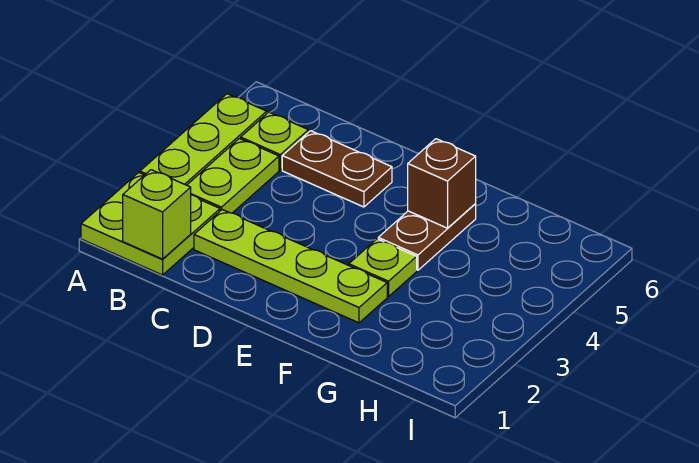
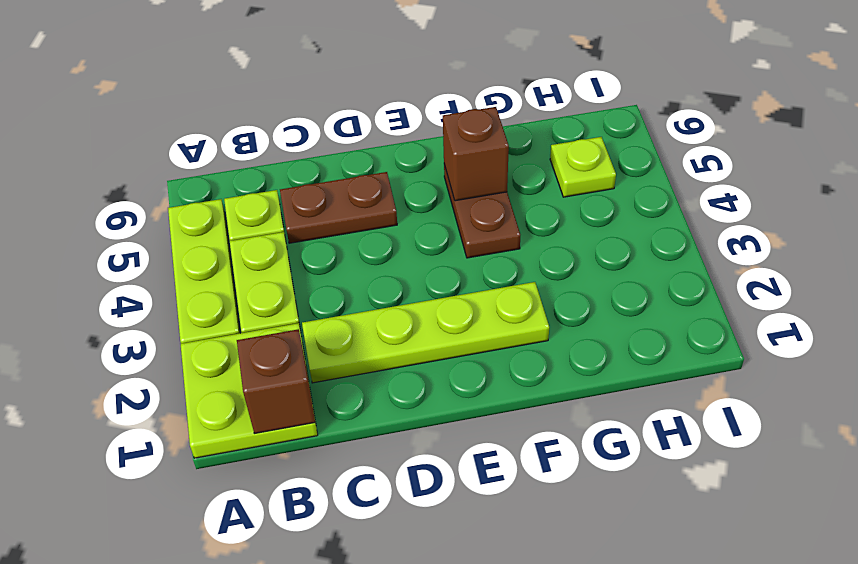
lime brick B1 level 2 -> brown brick B1 level 2
lime plate F3 level 1 -> lime plate H5 level 1

